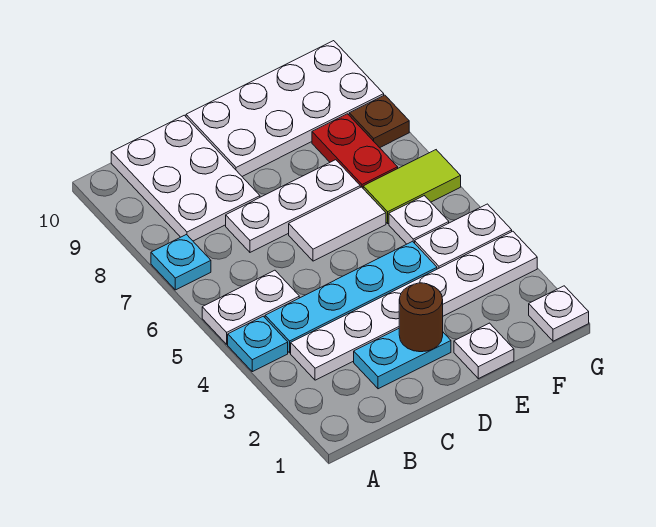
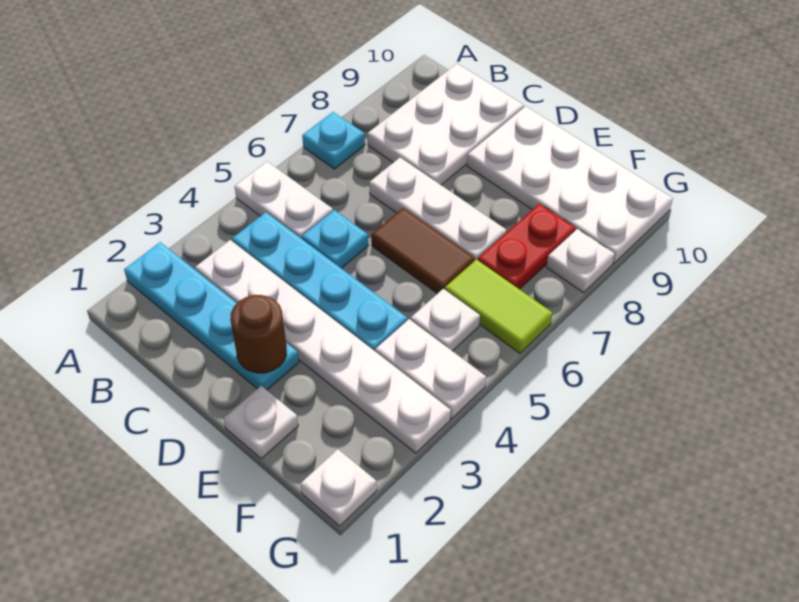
cyan plate A4 level 1 -> cyan plate C5 level 1
cyan plate C2:D2 level 1 -> cyan plate A2:D2 level 1
white tile D6:E6 level 1 -> brown tile D6:E6 level 1
brown plate G8 level 1 -> white plate G8 level 1

